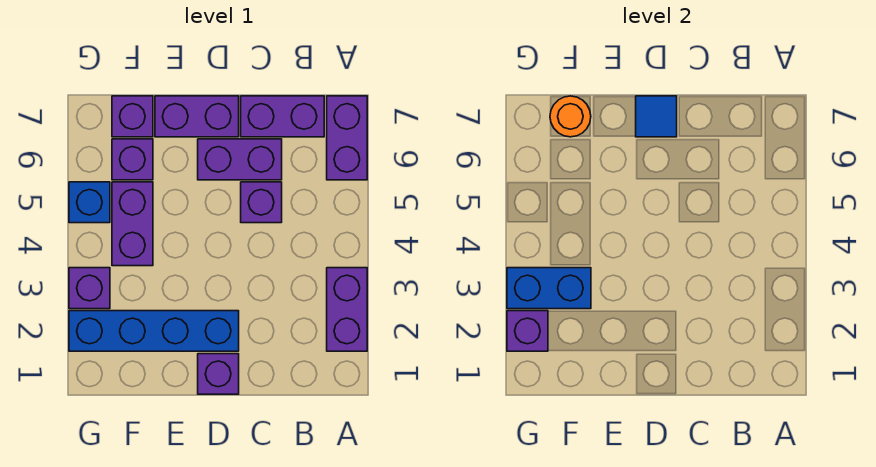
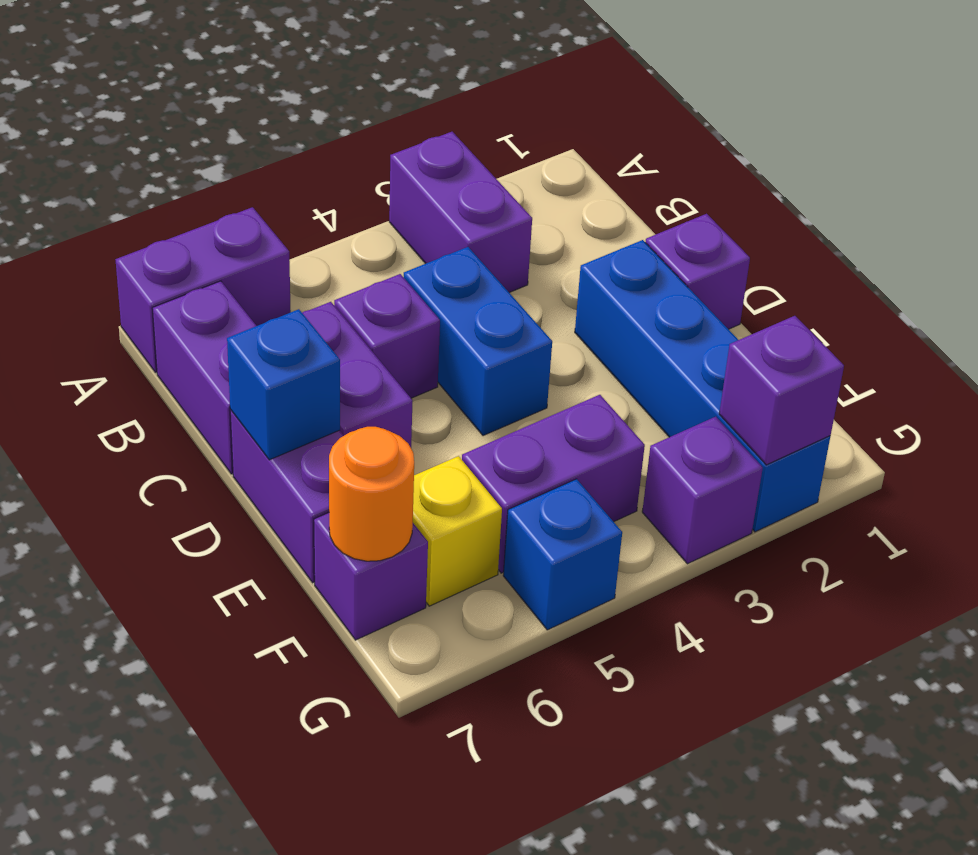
purple brick A2:A3 level 1 -> purple brick A3:B3 level 1
blue tile D7 level 2 -> blue brick D7 level 2
blue brick F3:G3 level 2 -> blue brick C4:D4 level 1
purple brick F6 level 1 -> yellow brick F6 level 1

